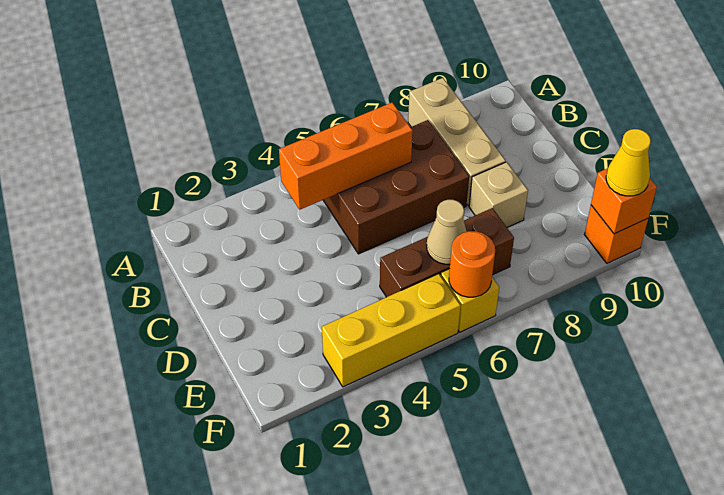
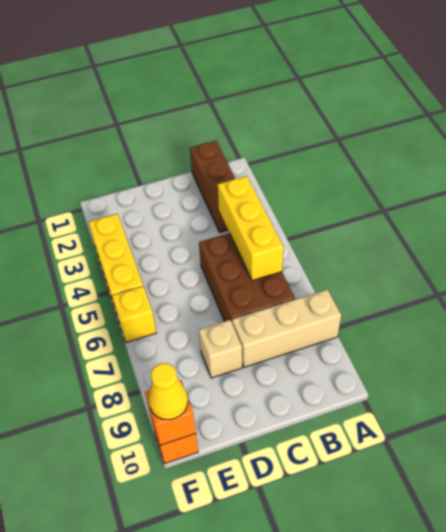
orange brick B4:B6 level 2 -> yellow brick B4:B6 level 2
brown brick E5:E7 level 1 -> brown brick B1:B3 level 1
tan cone E6 level 2 -> none
orange round brick F6 level 2 -> none

